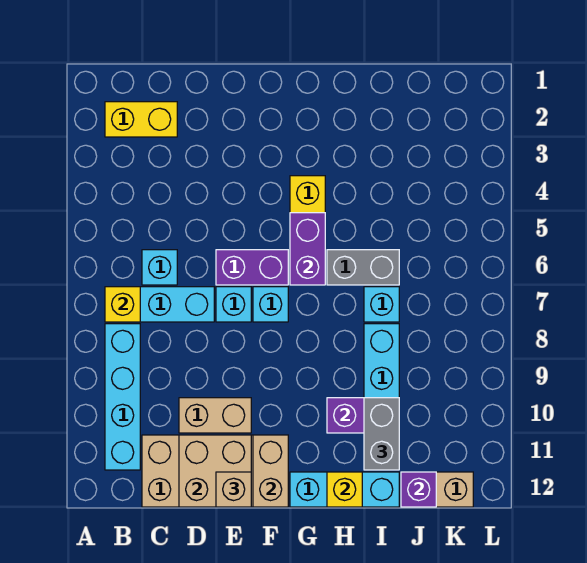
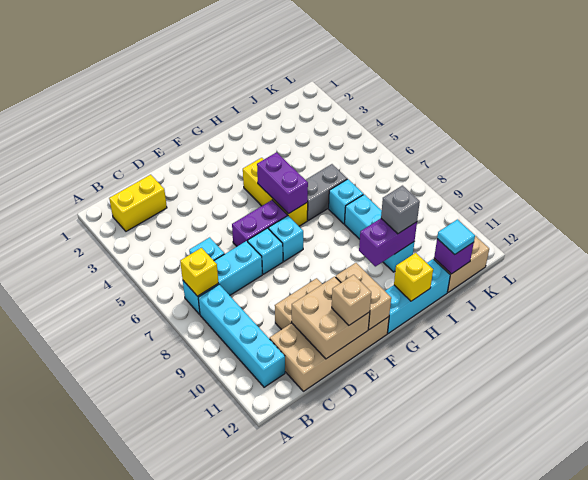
grey brick I10:I11 level 3 -> grey brick I10 level 3
none -> cyan tile J12 level 3

